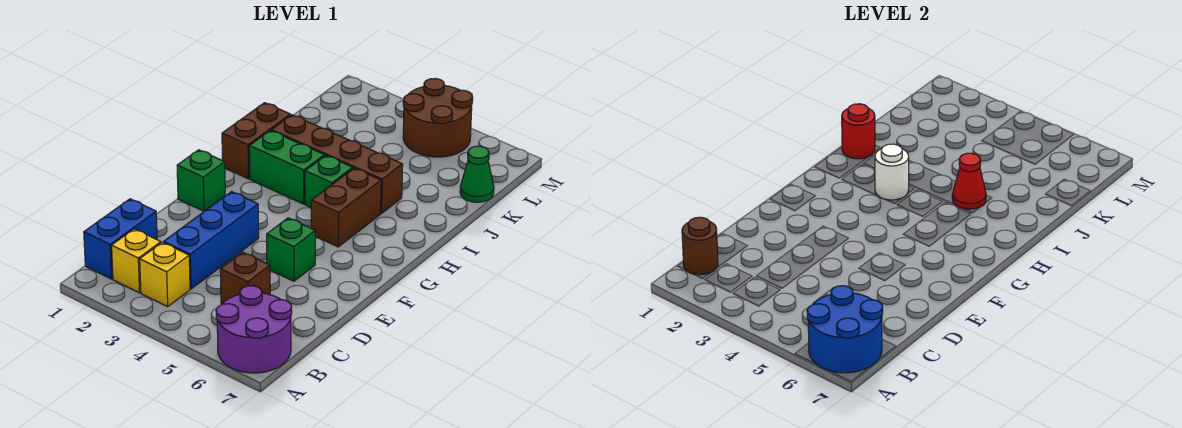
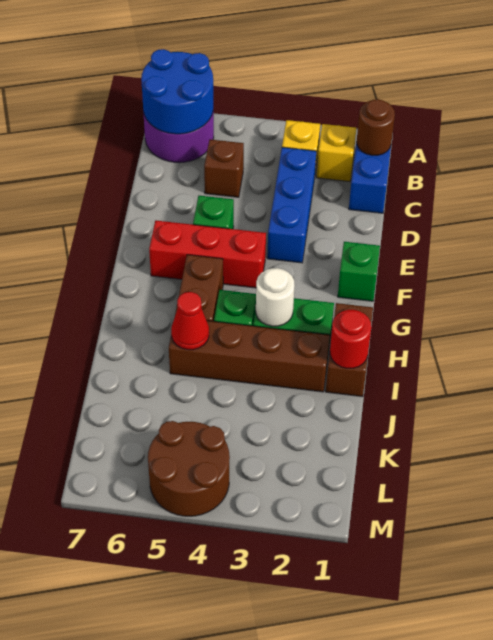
none -> red brick F4:F6 level 1
green cone K7 level 1 -> none

